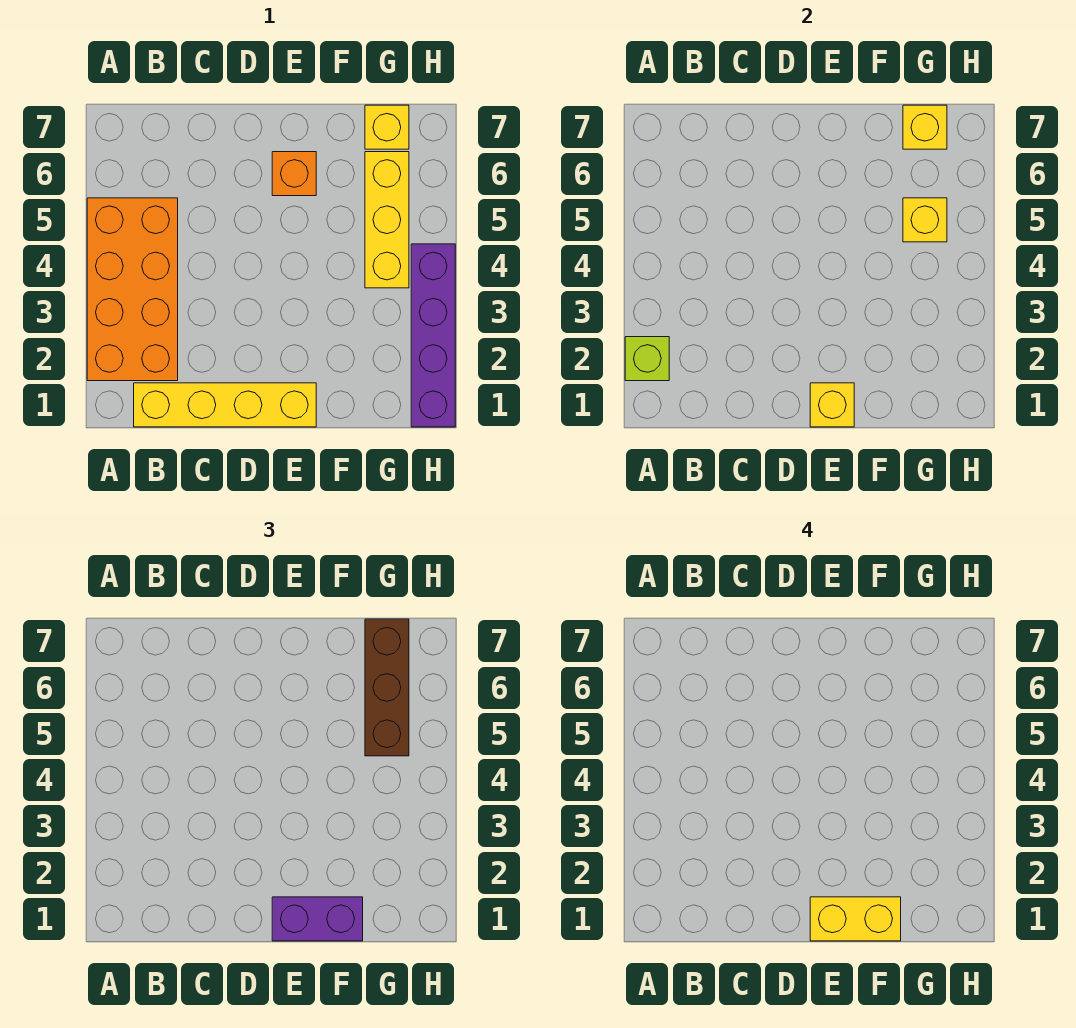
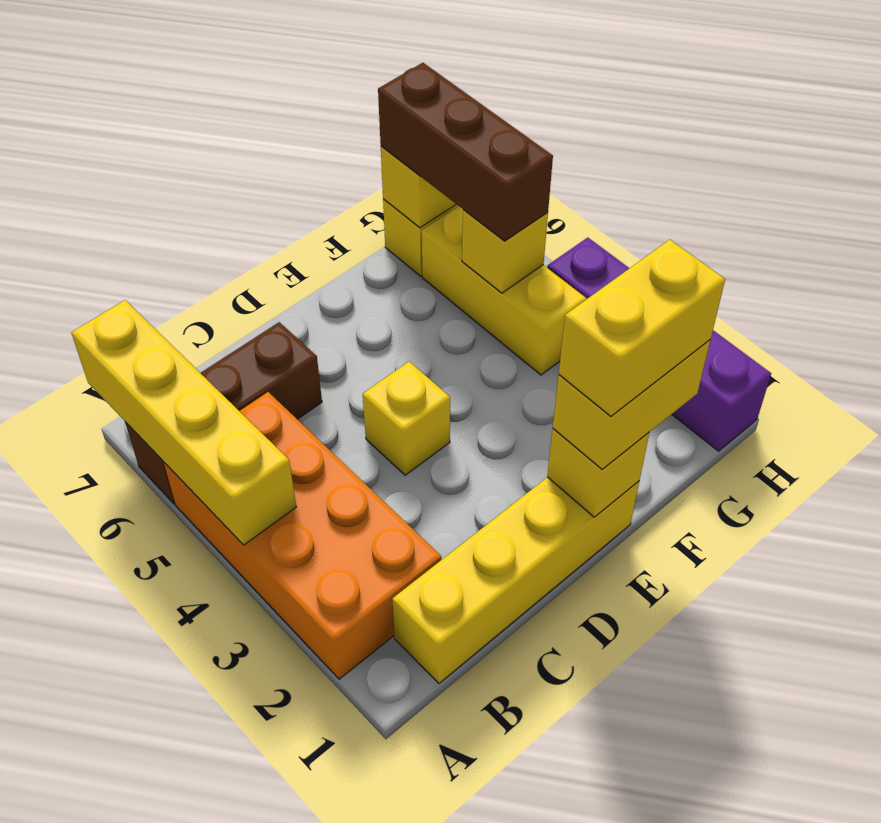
lime brick A2 level 2 -> none
none -> yellow brick A4:A7 level 2
none -> brown brick A6:C6 level 1
none -> yellow brick D4 level 1
purple brick E1:F1 level 3 -> yellow brick E1:F1 level 3
orange brick E6 level 1 -> none

